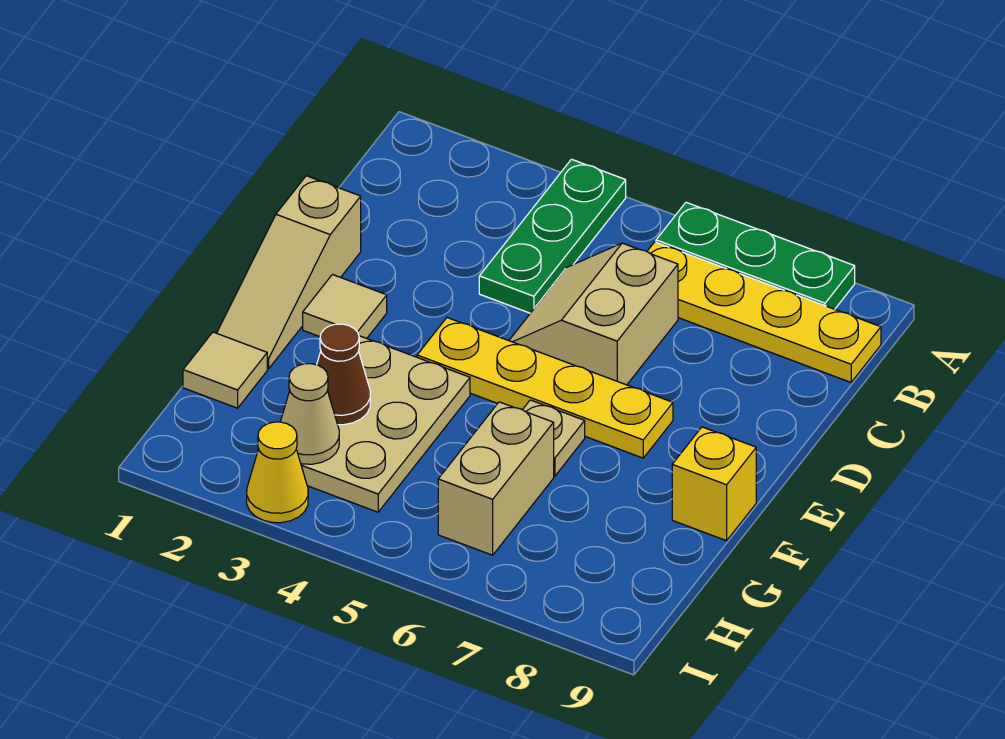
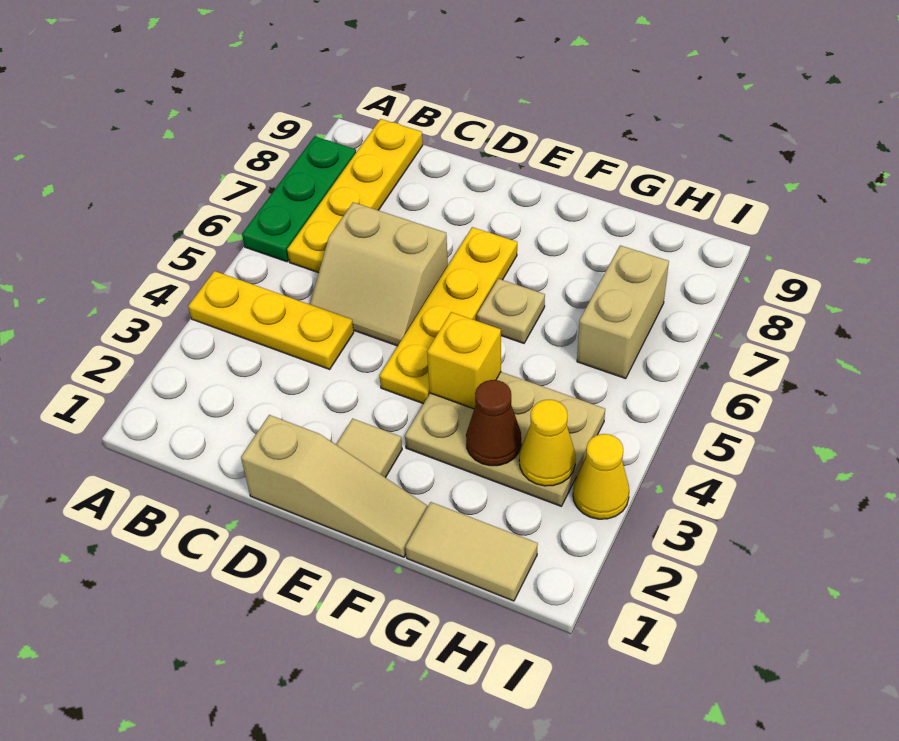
green plate A4:C4 level 1 -> yellow plate A4:C4 level 1
yellow brick F9 level 1 -> yellow brick F4 level 2
tan tile G1 level 1 -> tan tile G1:H1 level 1
tan brick G6:H6 level 1 -> tan brick H6:H7 level 1
tan cone H3 level 2 -> yellow cone H3 level 2

